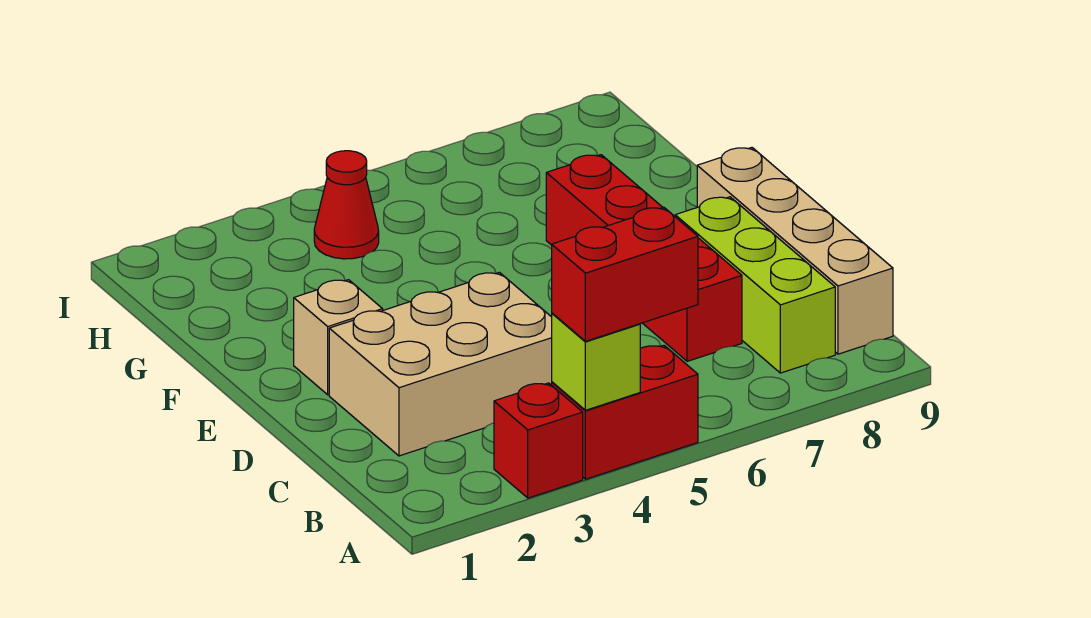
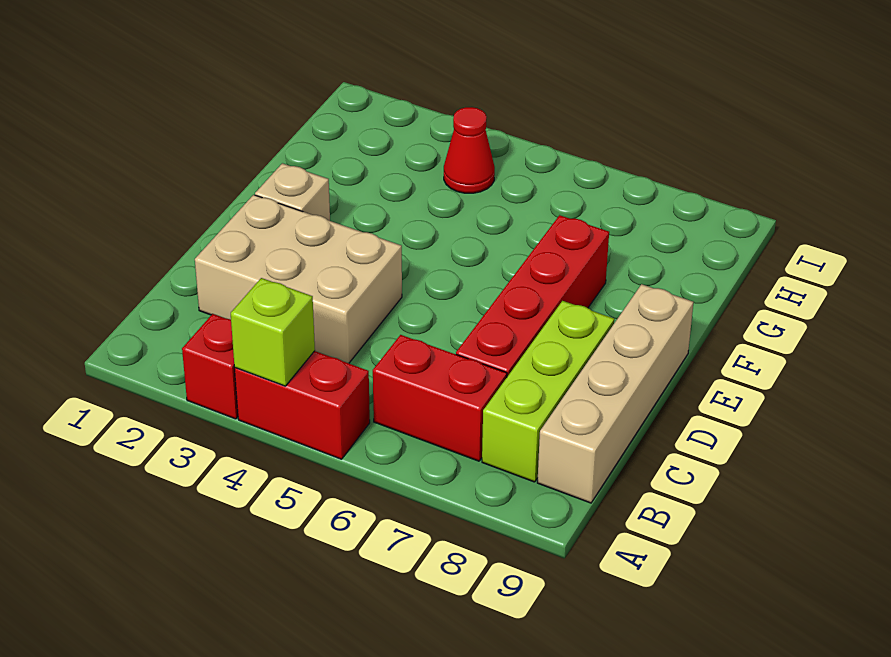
red brick A4:A5 level 3 -> red brick B6:B7 level 1

